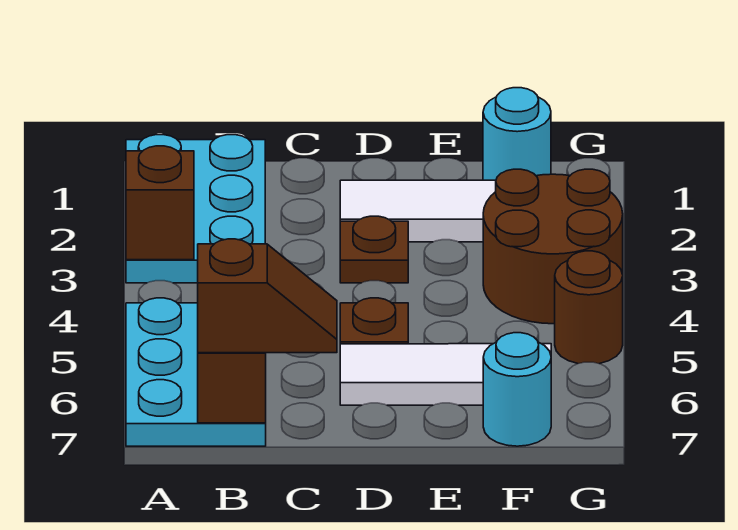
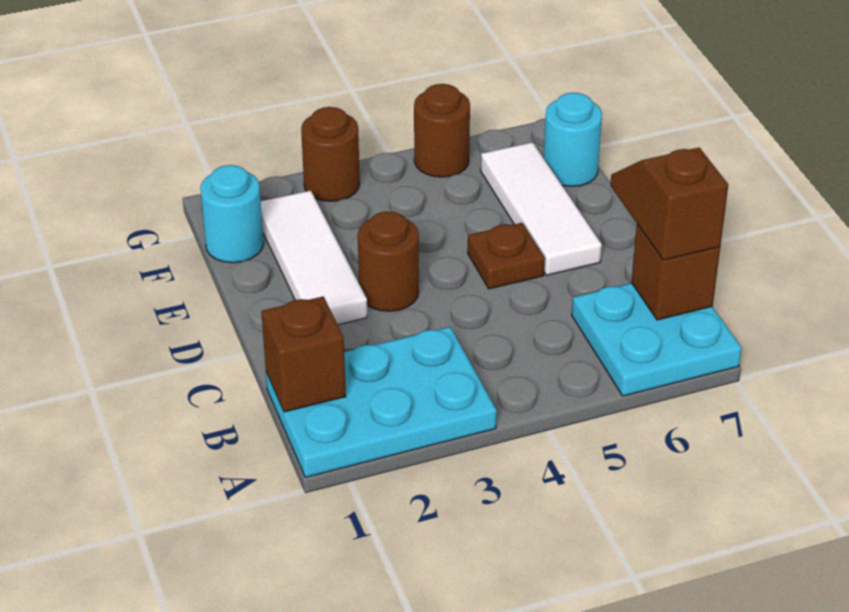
brown brick A3 level 2 -> brown brick B1 level 2
cyan plate A5:B7 level 1 -> cyan plate A6:B7 level 1
brown plate D3 level 1 -> brown round brick D3 level 1
brown round brick F3:G4 level 1 -> brown round brick G3 level 1

